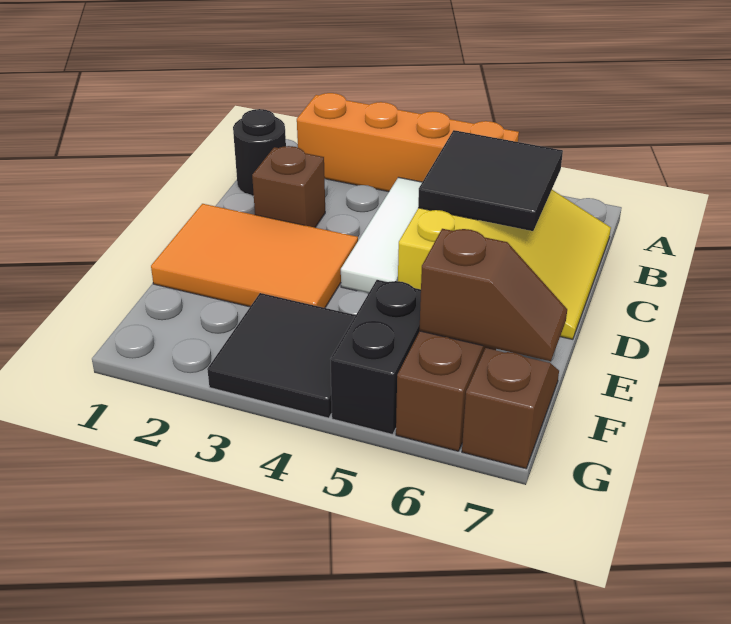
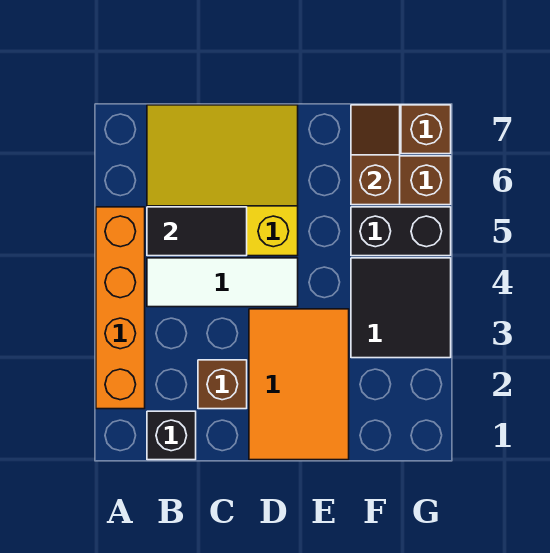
black round brick B1 level 1 -> black brick B1 level 1
black tile B5:C6 level 2 -> black tile B5:C5 level 2

